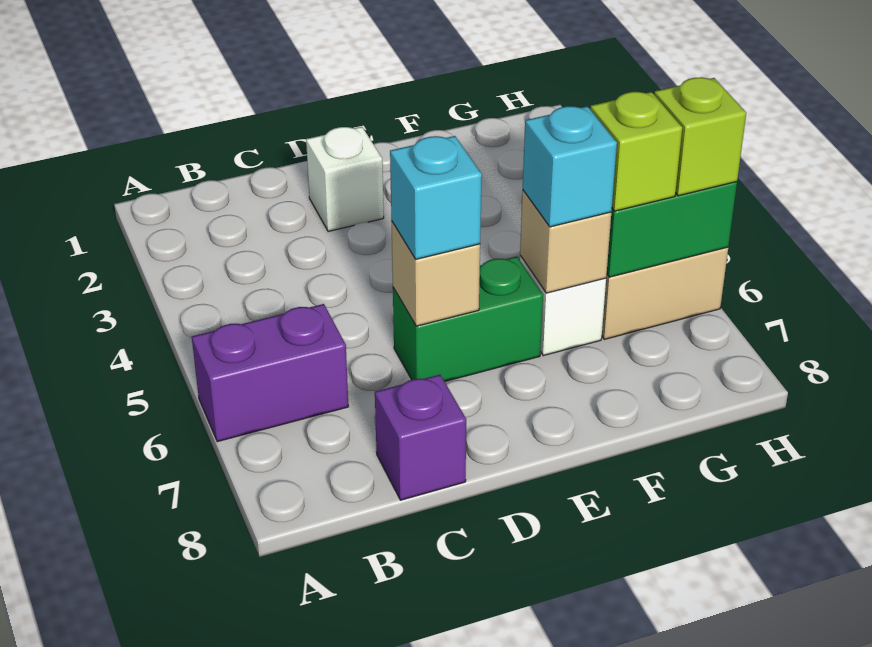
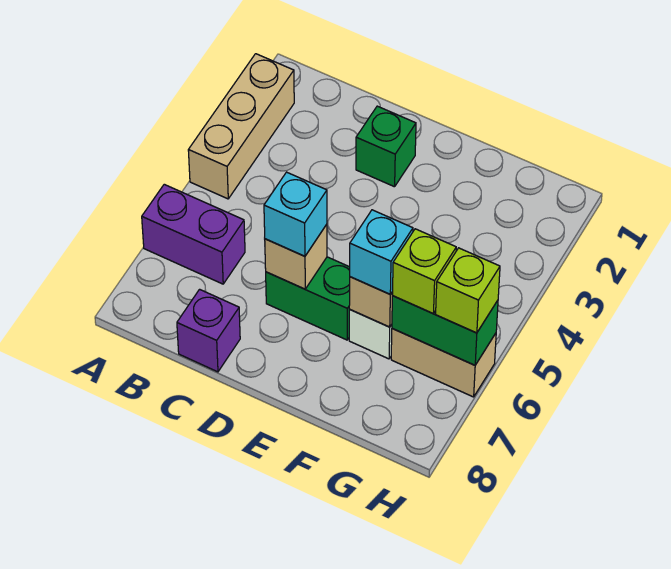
none -> tan brick A2:A4 level 1
white brick D2 level 1 -> green brick D2 level 1

